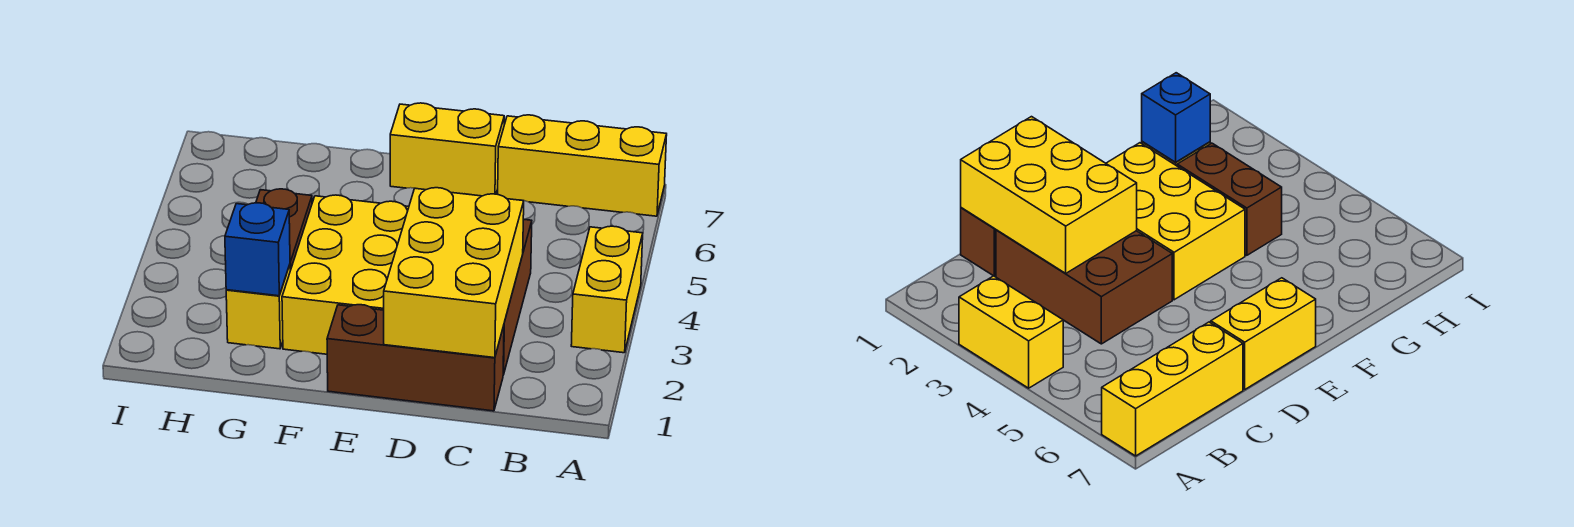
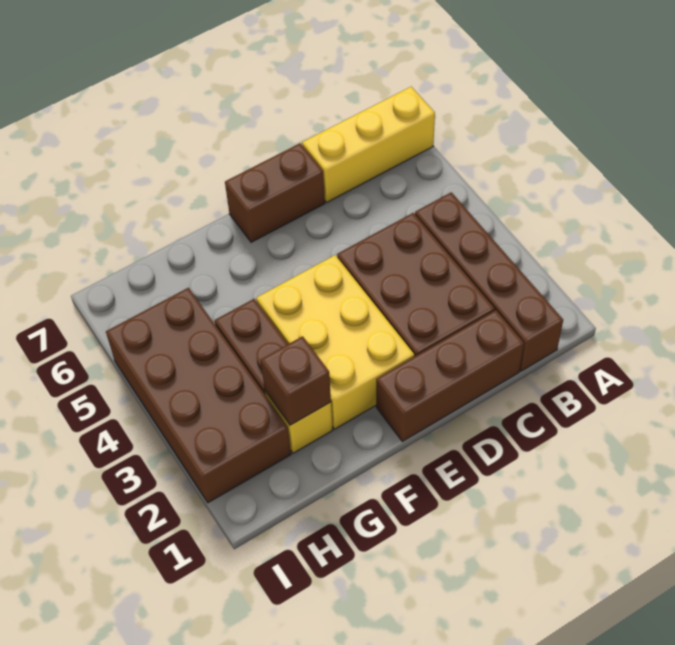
yellow brick A3:A4 level 1 -> none
none -> brown brick B1:B4 level 1
yellow brick C1:D3 level 2 -> none
yellow brick D7:E7 level 1 -> brown brick D7:E7 level 1
blue brick G2 level 2 -> brown brick G2 level 2
none -> brown brick H2:I5 level 1

